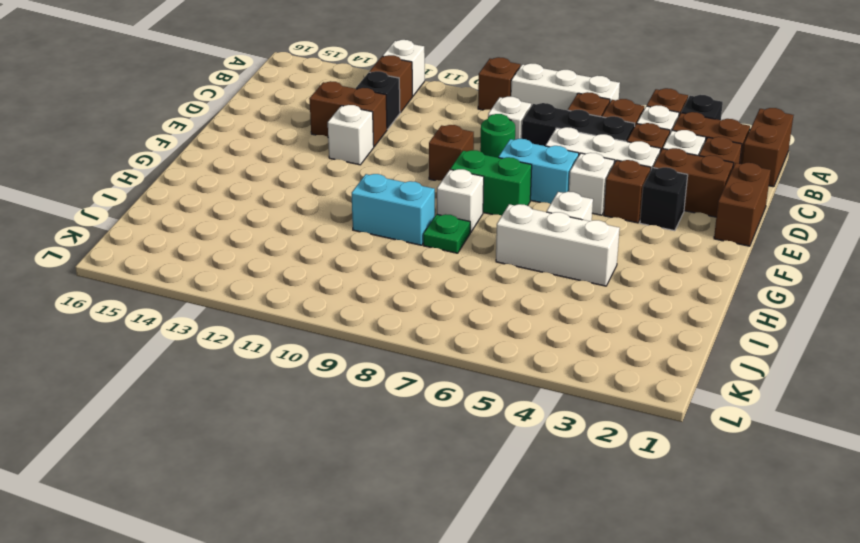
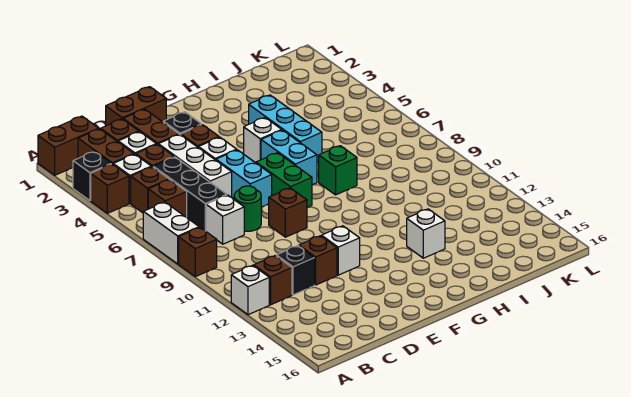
white brick A6:A8 level 1 -> white brick A7:A8 level 1
brown brick D12:D13 level 1 -> brown brick D12 level 1
white brick G8 level 1 -> white brick H13 level 1
white brick H4:H6 level 1 -> cyan brick H4:H6 level 1
green plate H8 level 1 -> green brick H8 level 1
cyan brick H9:H10 level 1 -> cyan brick G6:G7 level 1

